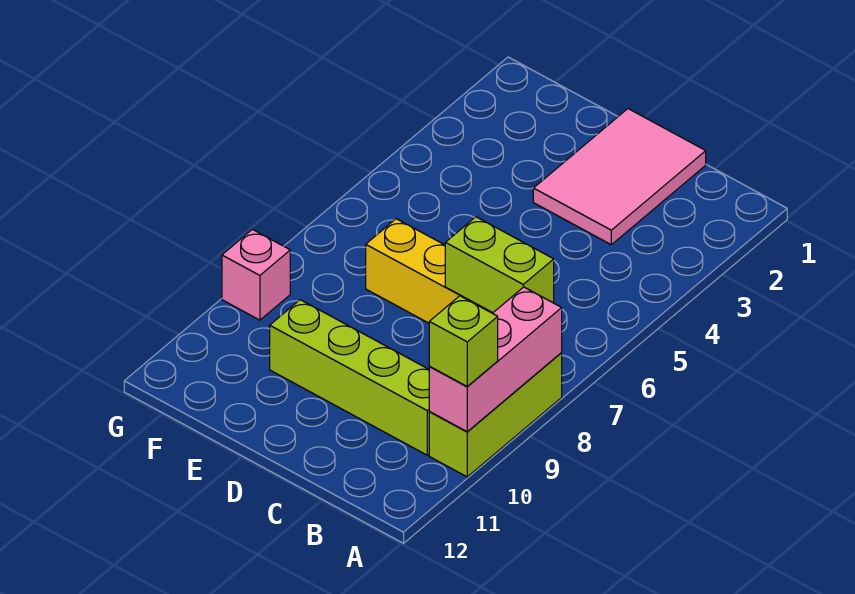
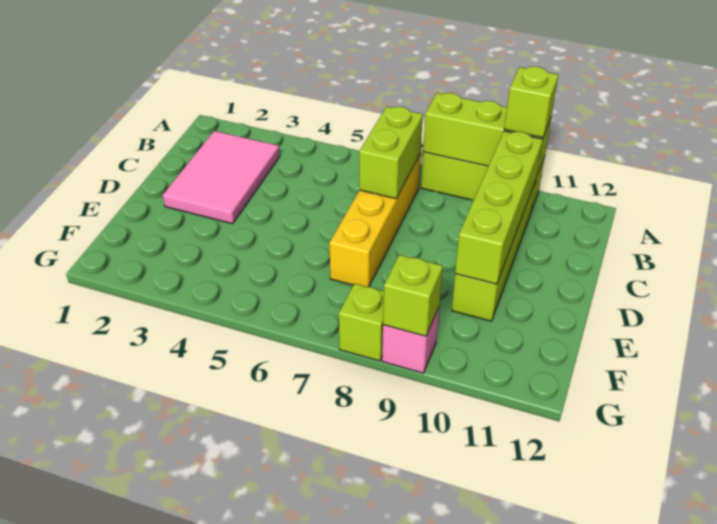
pink brick A8:A10 level 2 -> lime brick A8:A10 level 2
none -> lime brick B10:E10 level 2
pink tile C1:D3 level 1 -> pink tile B2:D3 level 1
none -> lime brick G8 level 1
none -> lime brick G9 level 2

